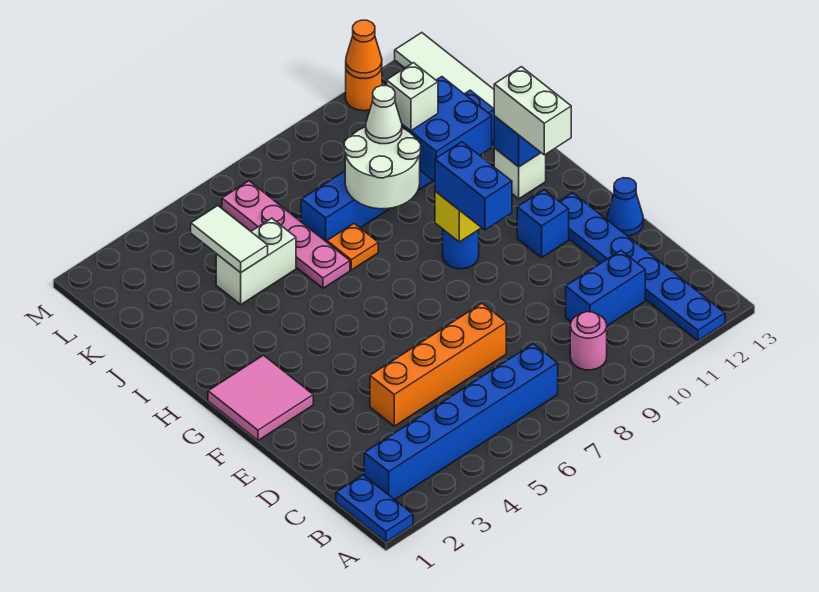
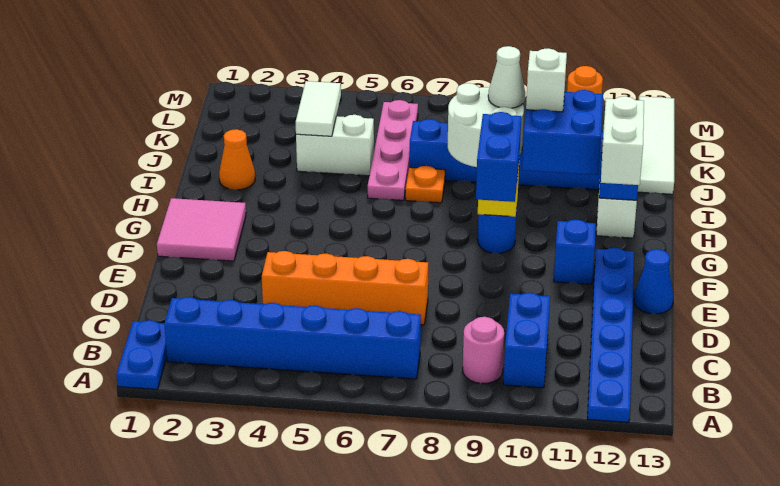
blue brick C10:C11 level 1 -> blue brick B10:C10 level 1
orange cone M11 level 2 -> orange cone I2 level 1

